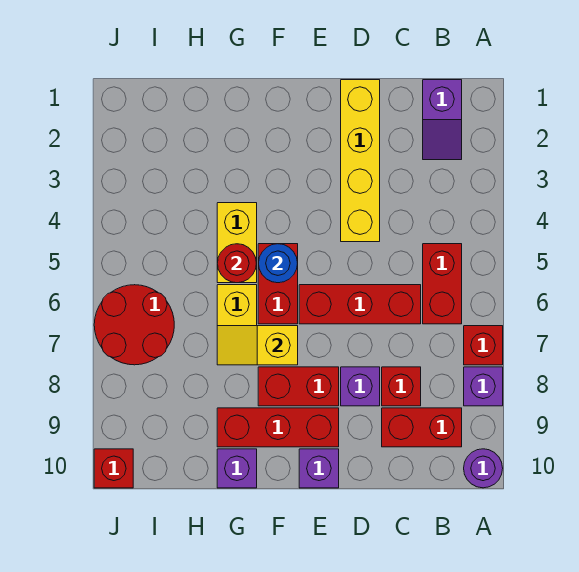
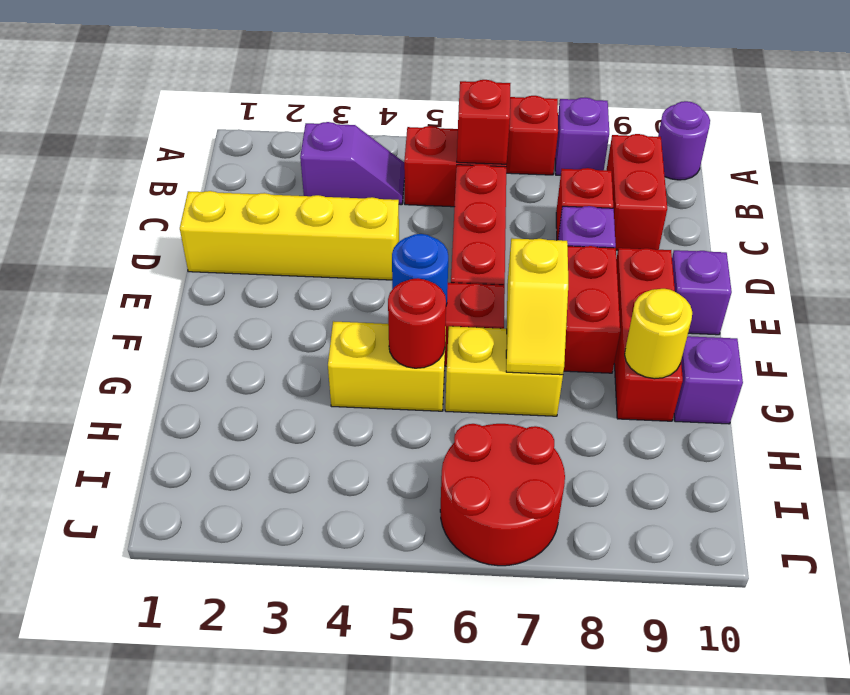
purple slope B1:B2 level 1 top 1 -> purple slope B3:B4 level 1 top 3
none -> yellow round brick G9 level 2
red brick J10 level 1 -> red brick B6 level 2

